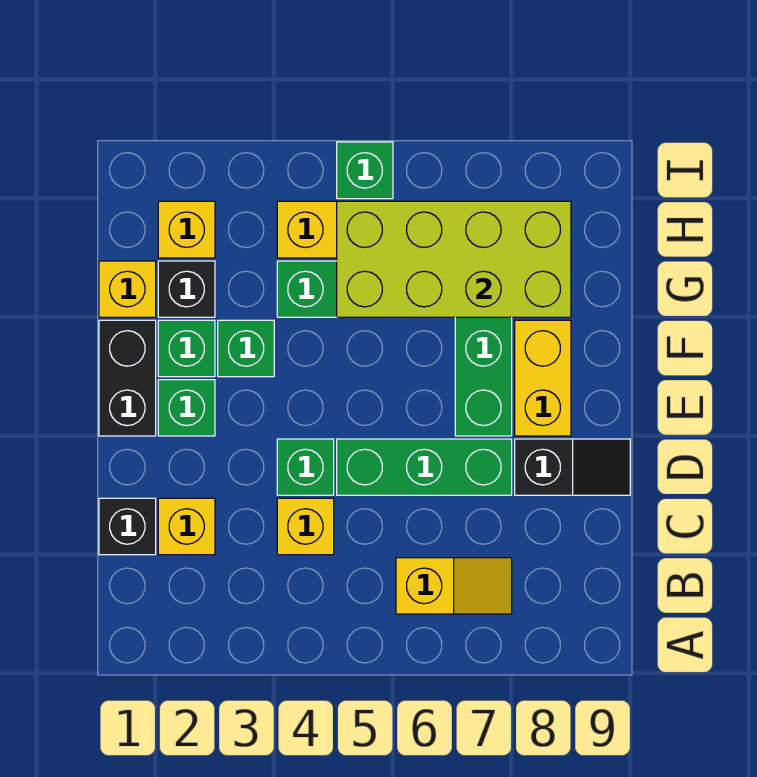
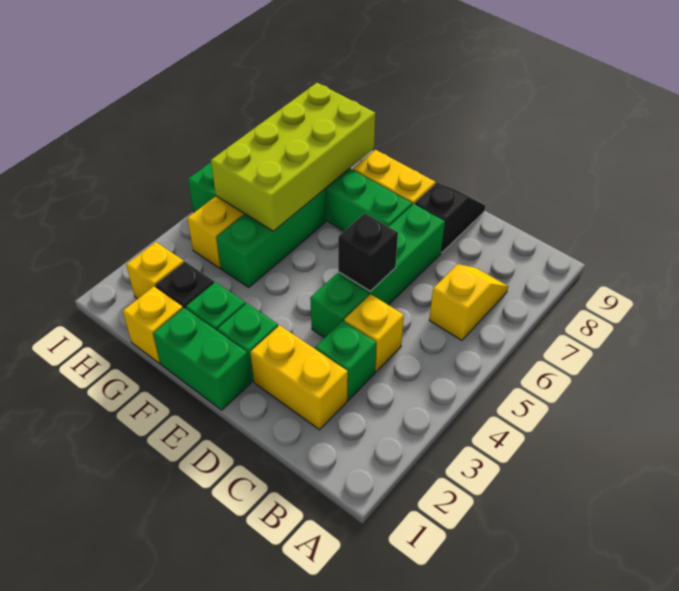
black brick C1 level 1 -> black brick D5 level 2
yellow brick C2 level 1 -> yellow brick C2:D2 level 1
black brick E1:F1 level 1 -> green brick E1:F1 level 1
green brick F3 level 1 -> green brick C3 level 1

